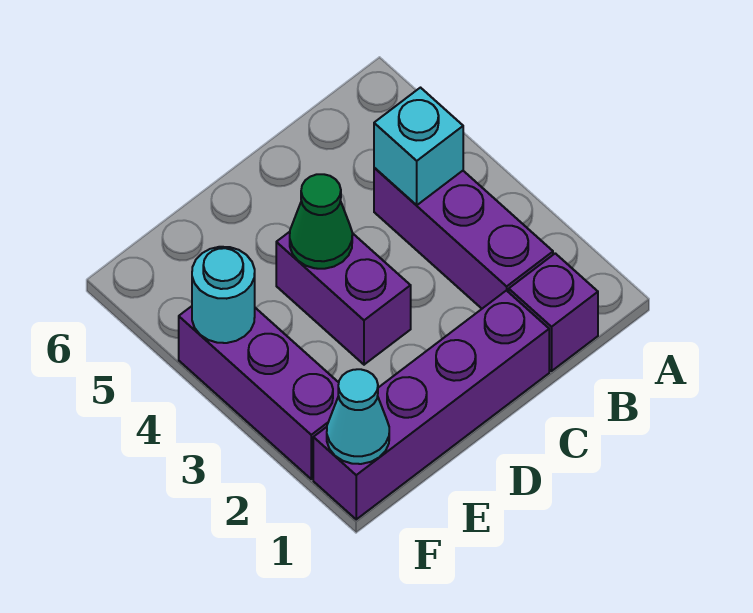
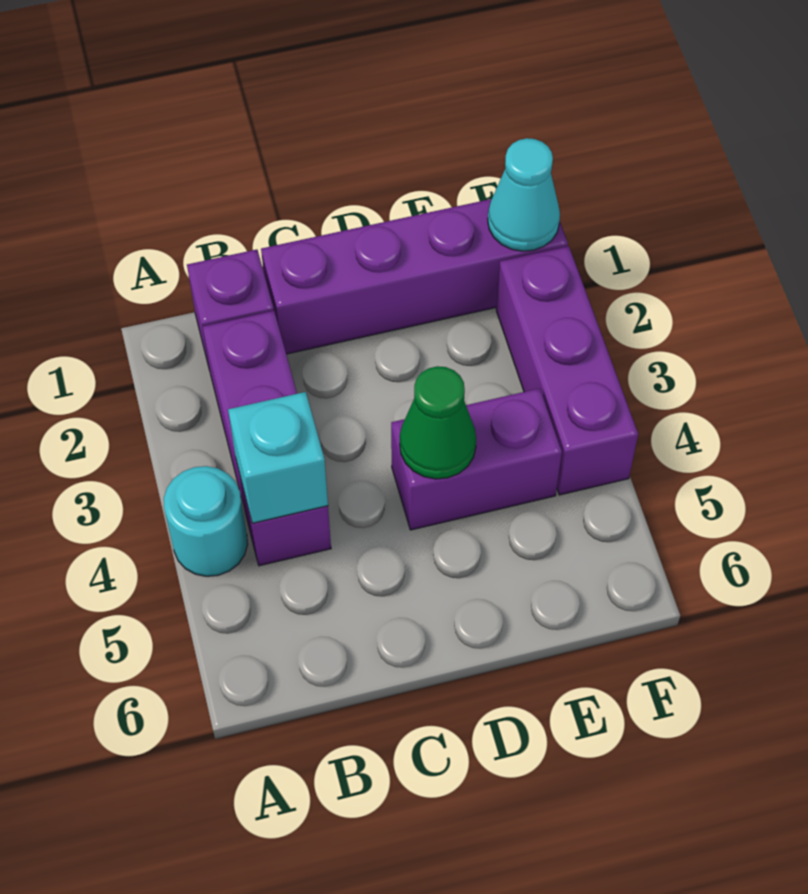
purple brick D3:D4 level 1 -> purple brick D4:E4 level 1
cyan round brick F4 level 2 -> cyan round brick A4 level 1

